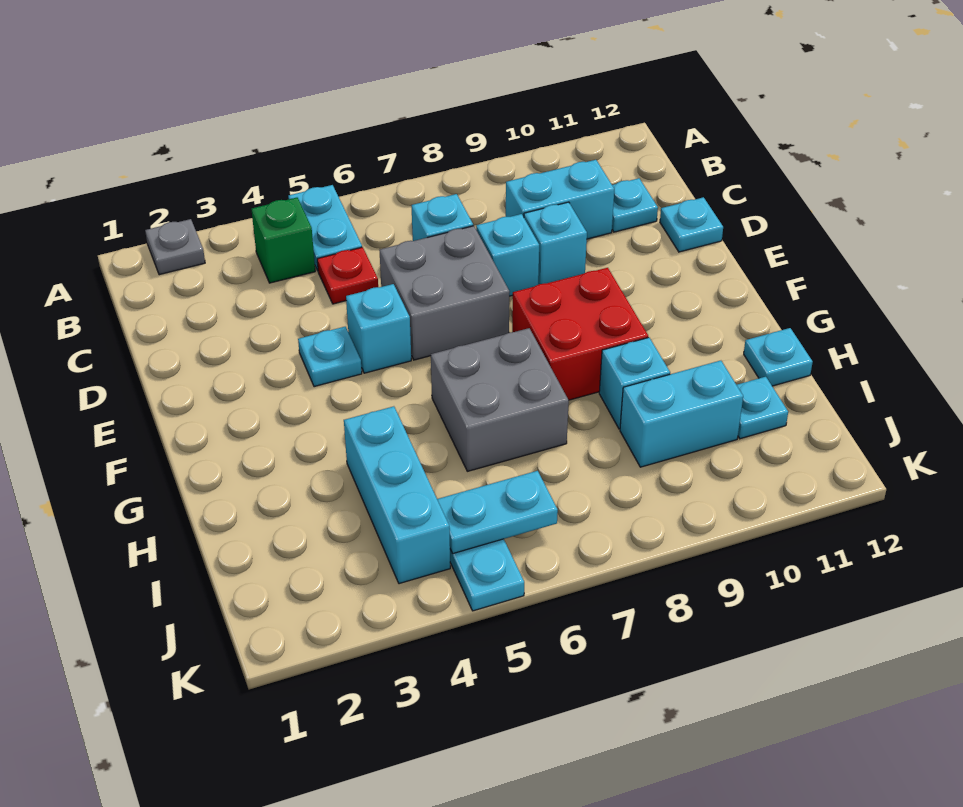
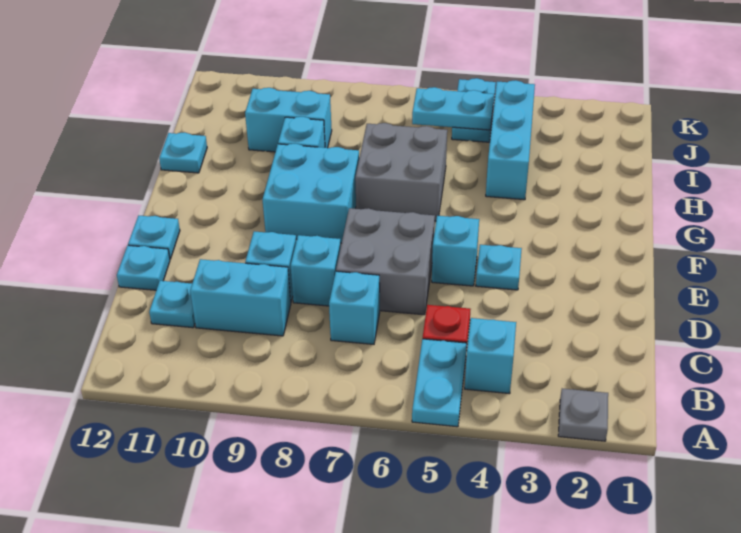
green brick B4 level 1 -> cyan brick B4 level 1
red brick F8:G9 level 1 -> cyan brick F8:G9 level 1
cyan plate I11 level 1 -> cyan plate E12 level 1

